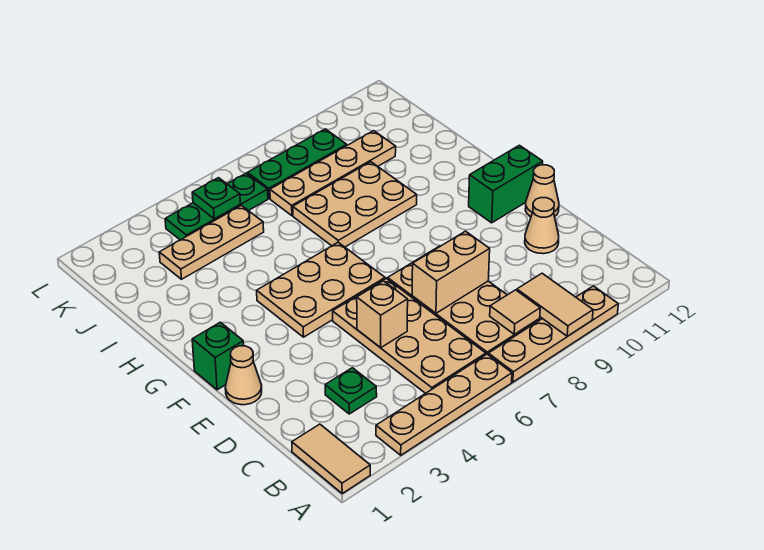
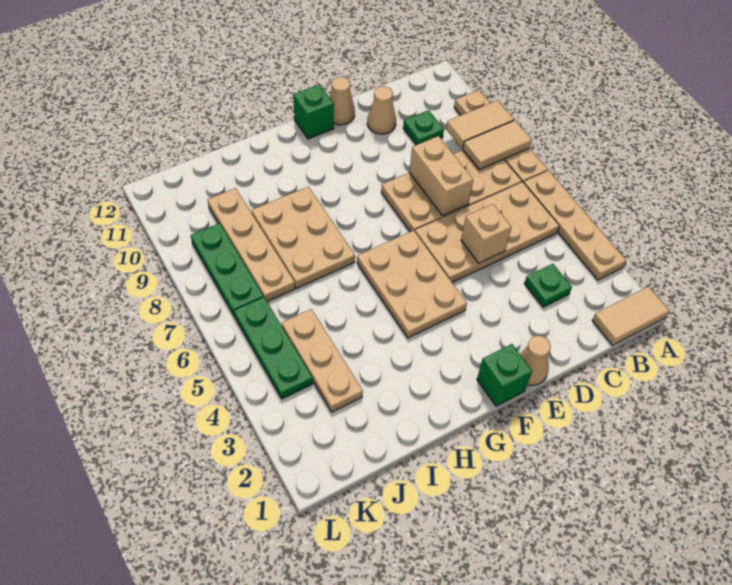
tan tile B8 level 2 -> tan tile A8:B8 level 2
green brick F11:F12 level 1 -> green brick F12 level 1
green plate K5 level 2 -> green plate C10 level 1

